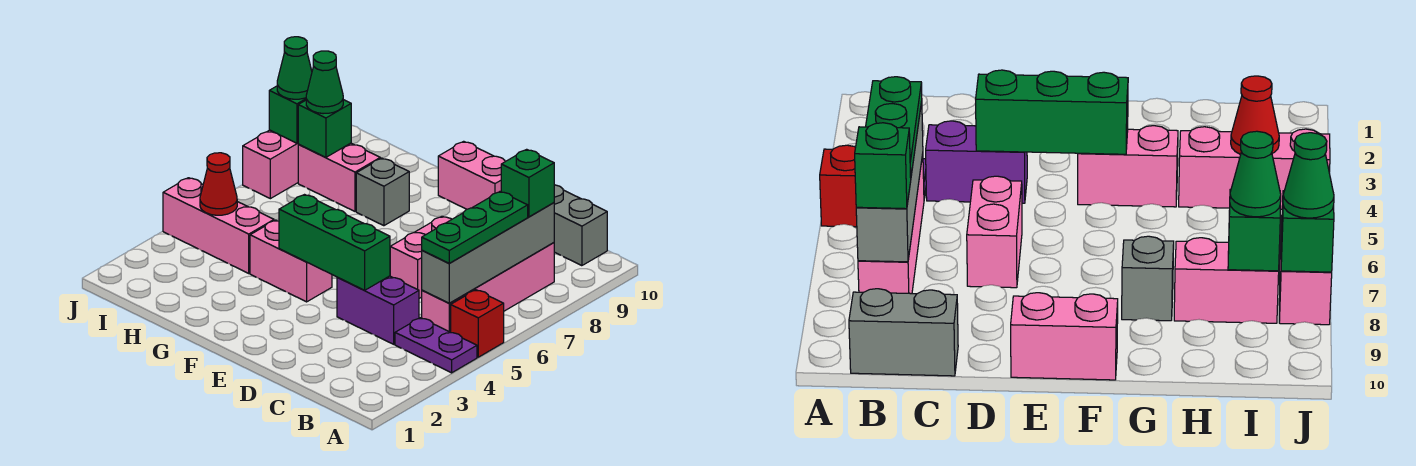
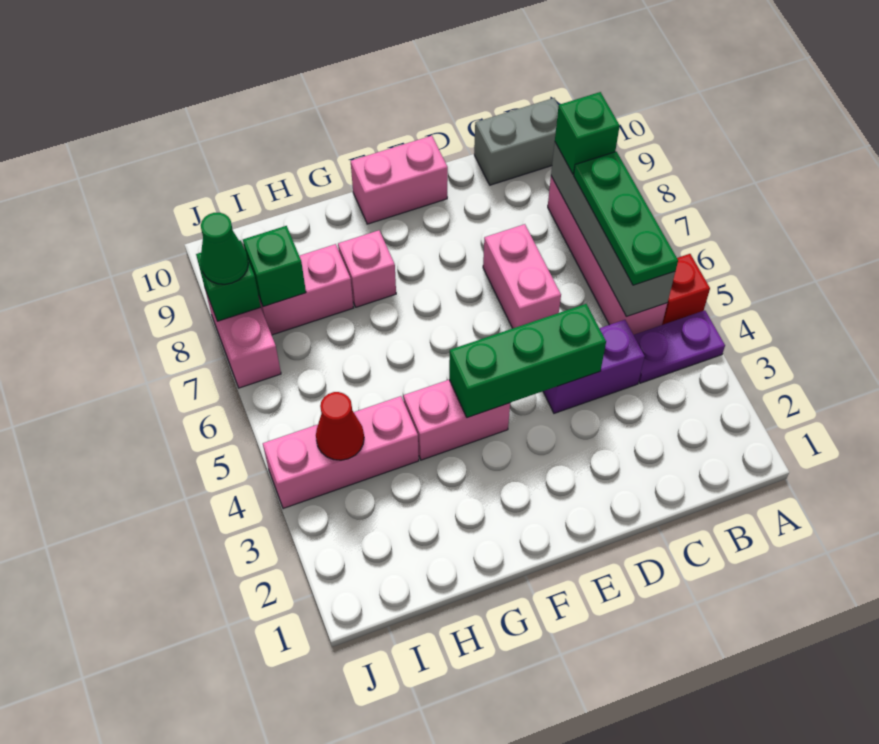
grey brick G8 level 1 -> pink brick G8 level 1
green cone I8 level 3 -> none

